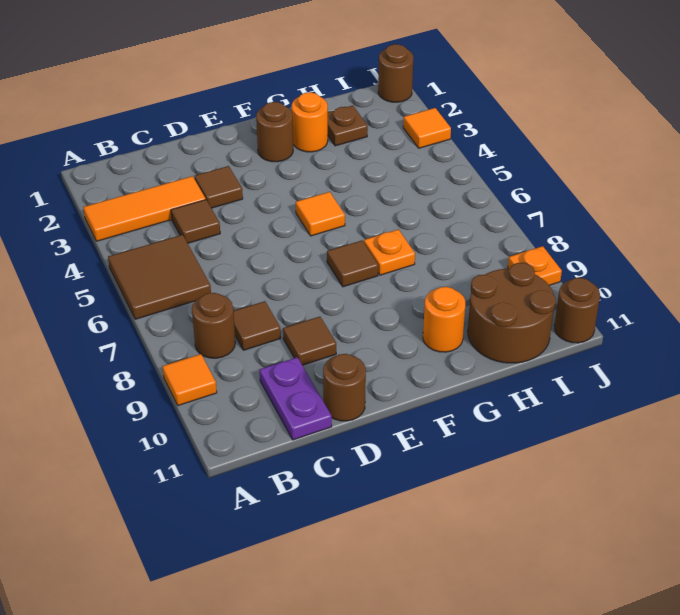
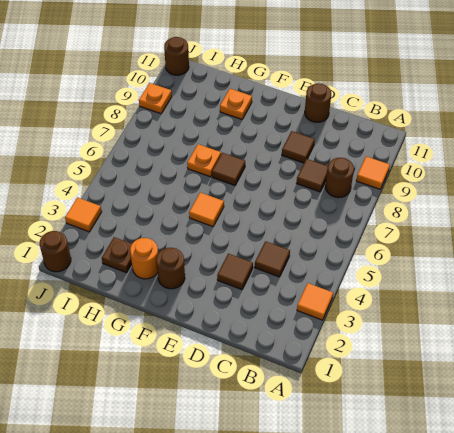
orange tile A3:C3 level 1 -> orange tile A3 level 1
brown tile A5:B6 level 1 -> none
purple plate C10:C11 level 1 -> none
orange round brick G10 level 1 -> orange plate G10 level 1
brown round brick H10:I11 level 1 -> none

